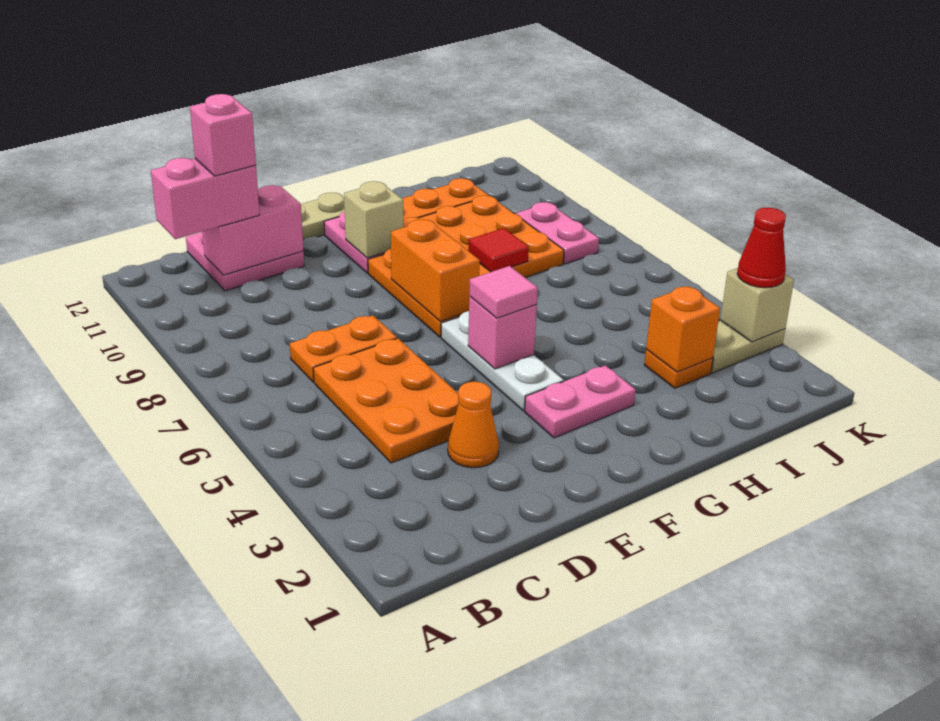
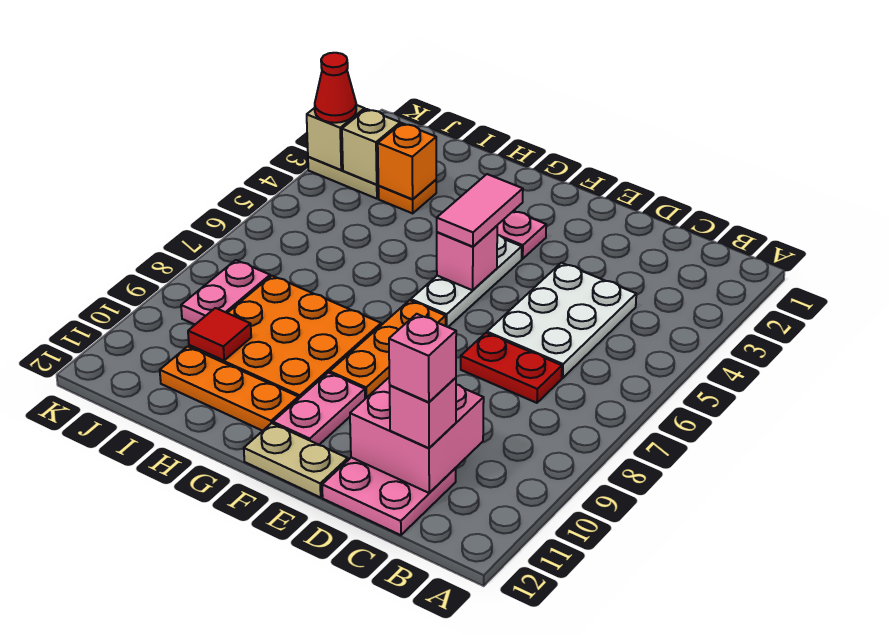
pink brick B11:C11 level 3 -> pink brick C11 level 3
orange plate C4:D6 level 1 -> white plate C4:D6 level 1
orange plate C7:D7 level 1 -> red plate C7:D7 level 1
pink brick C11:D11 level 2 -> pink brick C10:D11 level 2
orange cone D3 level 1 -> none
pink tile F5 level 3 -> pink tile F4:F5 level 3
orange brick F7:F8 level 2 -> none
tan brick F10 level 2 -> tan brick J3 level 2
red tile H8 level 2 -> red tile I10 level 2

